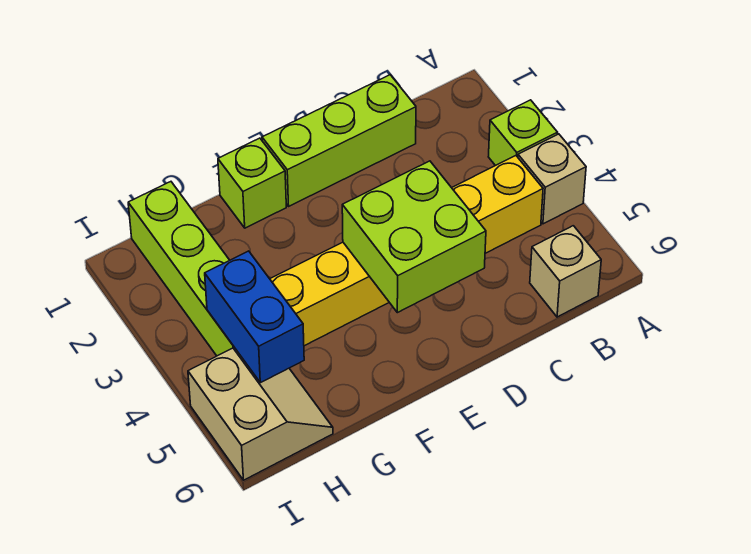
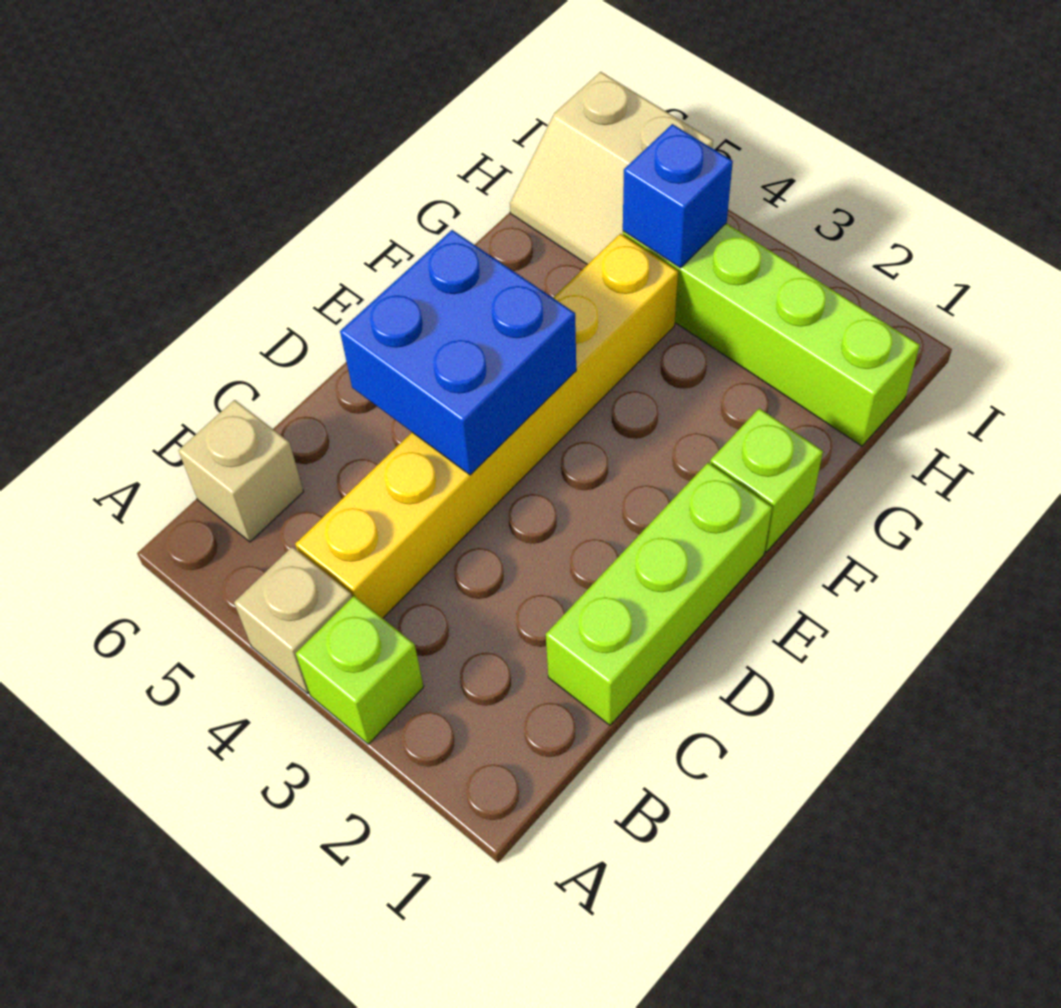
lime brick D4:E5 level 2 -> blue brick D4:E5 level 2
blue brick H4:H5 level 2 -> blue brick H4 level 2

